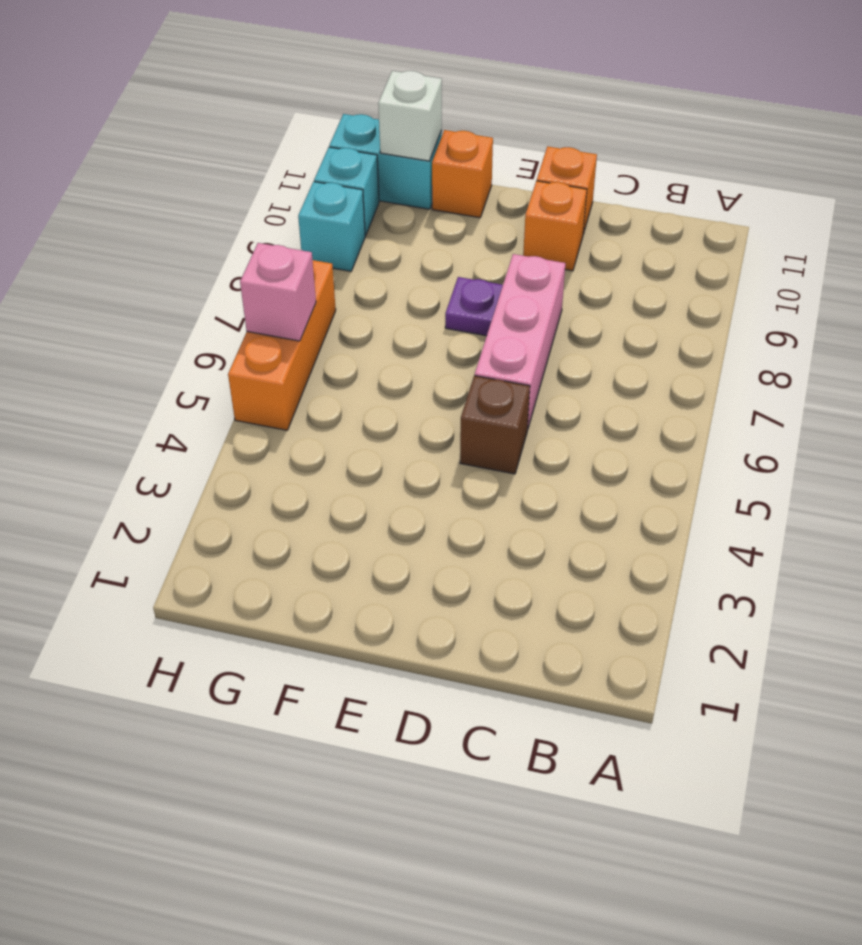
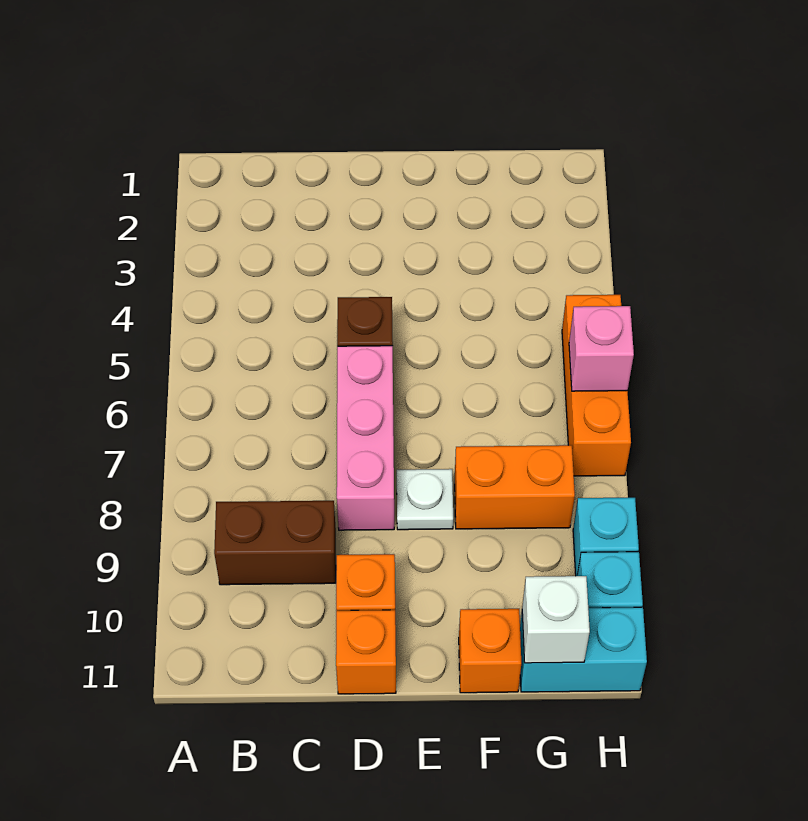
none -> brown brick B9:C9 level 1
purple plate E8 level 1 -> white plate E8 level 1
none -> orange brick F8:G8 level 1

